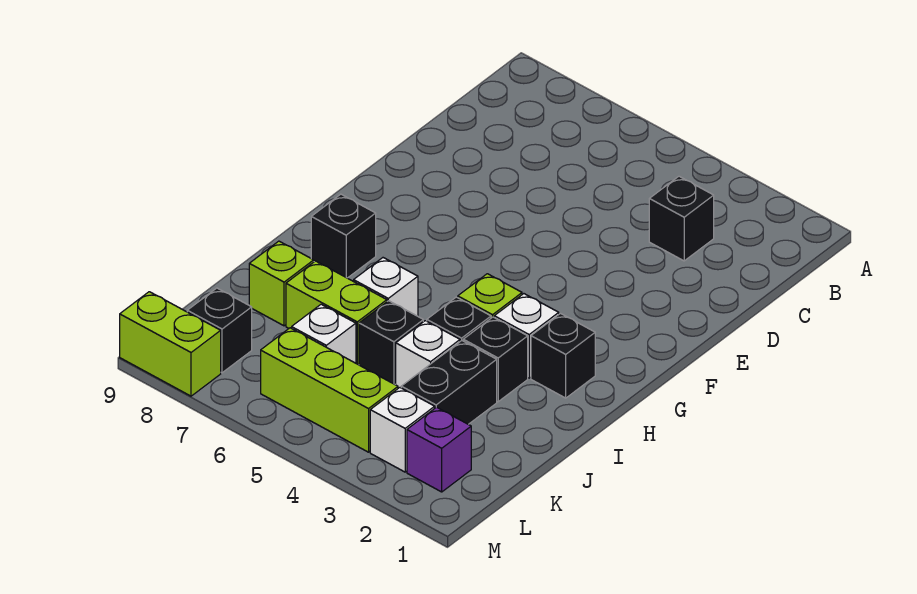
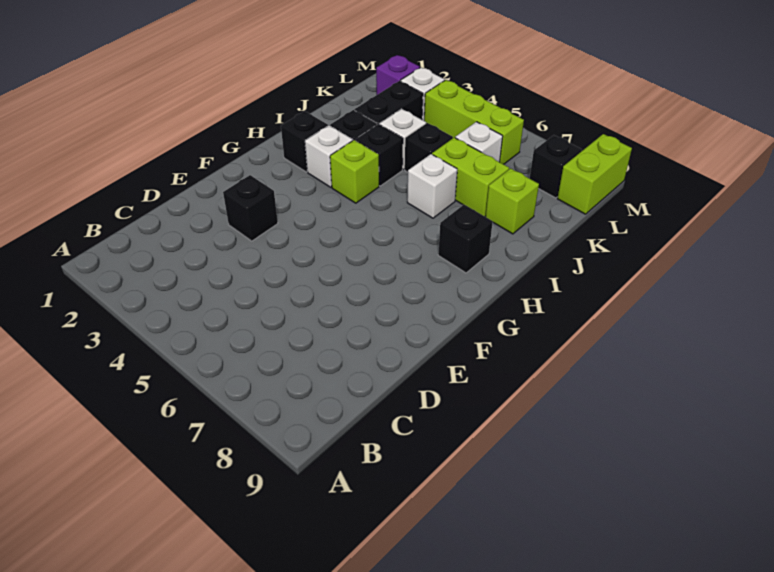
black brick C3 level 1 -> black brick E3 level 1
lime brick M8:M9 level 1 -> lime brick L9:M9 level 1

